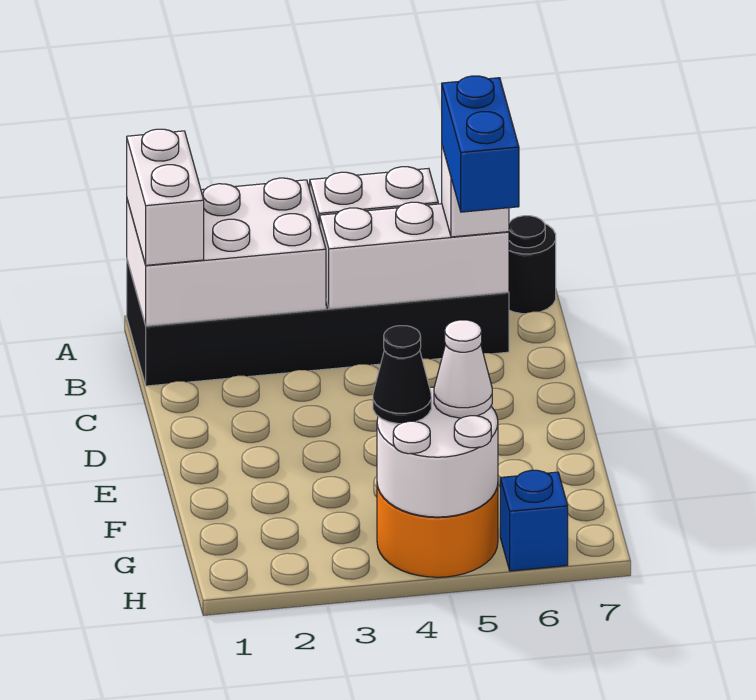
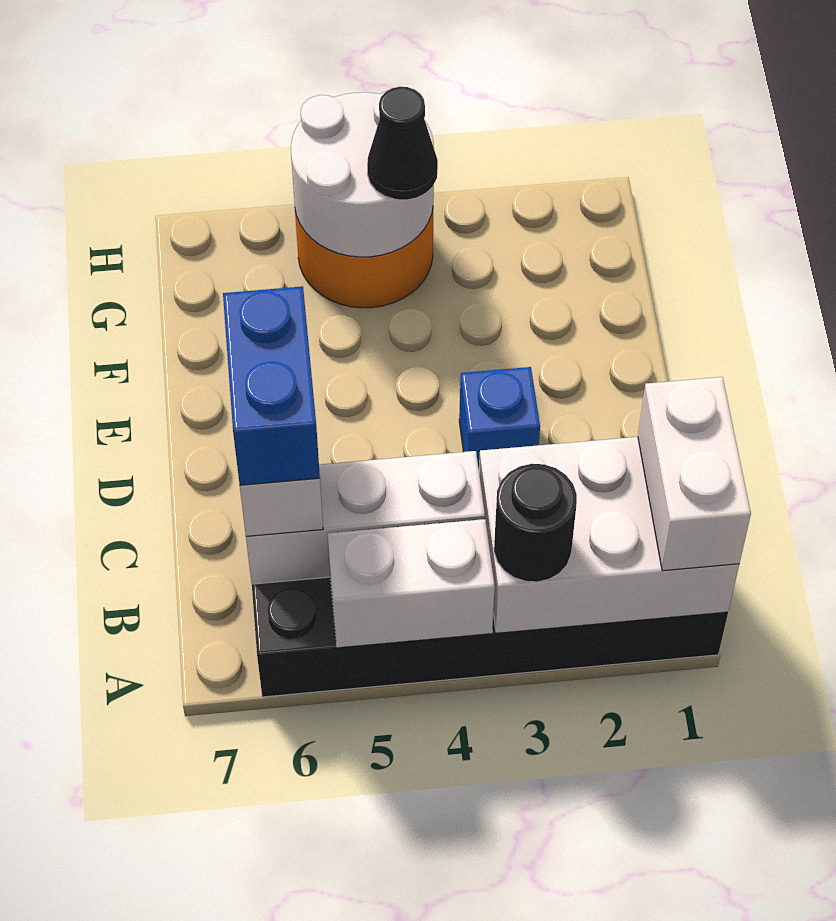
black round brick A7 level 1 -> black round brick A3 level 3
white cone G5 level 3 -> none
blue brick H6 level 1 -> blue brick D3 level 1

